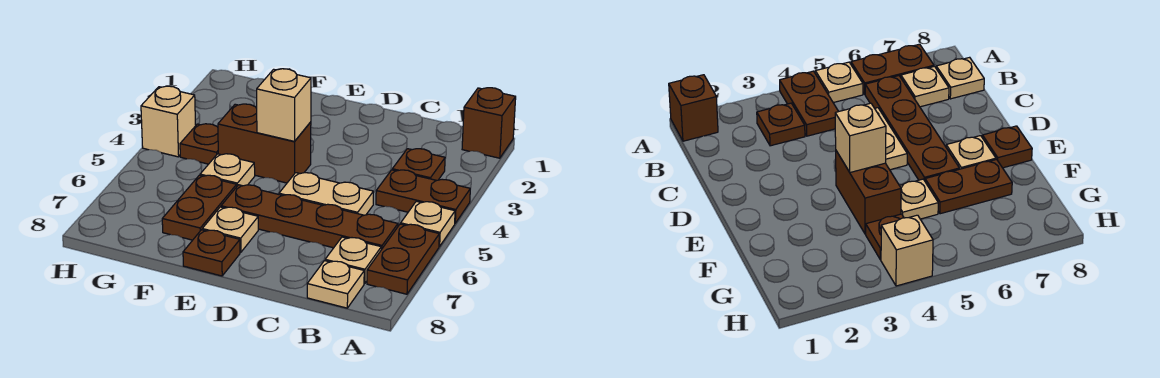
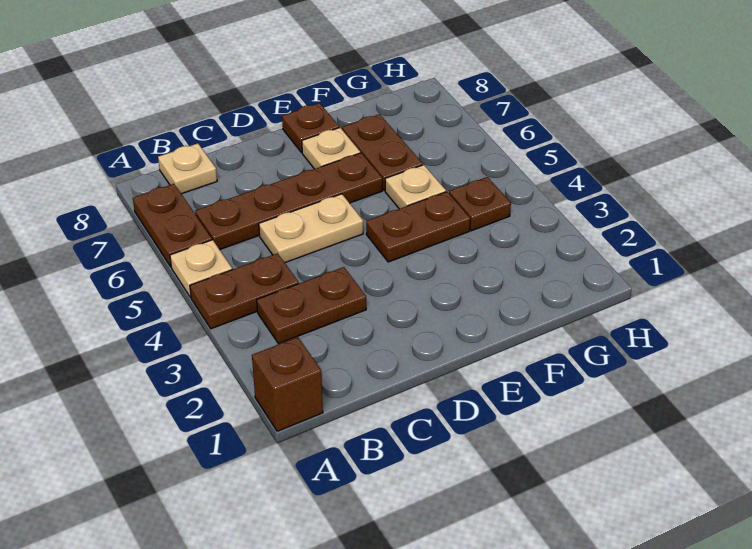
brown plate B3 level 1 -> brown plate B3:C3 level 1
tan plate B7 level 1 -> none
brown brick E4:F4 level 1 -> brown plate E4:F4 level 1
tan brick E4 level 2 -> none
tan brick H4 level 1 -> none

